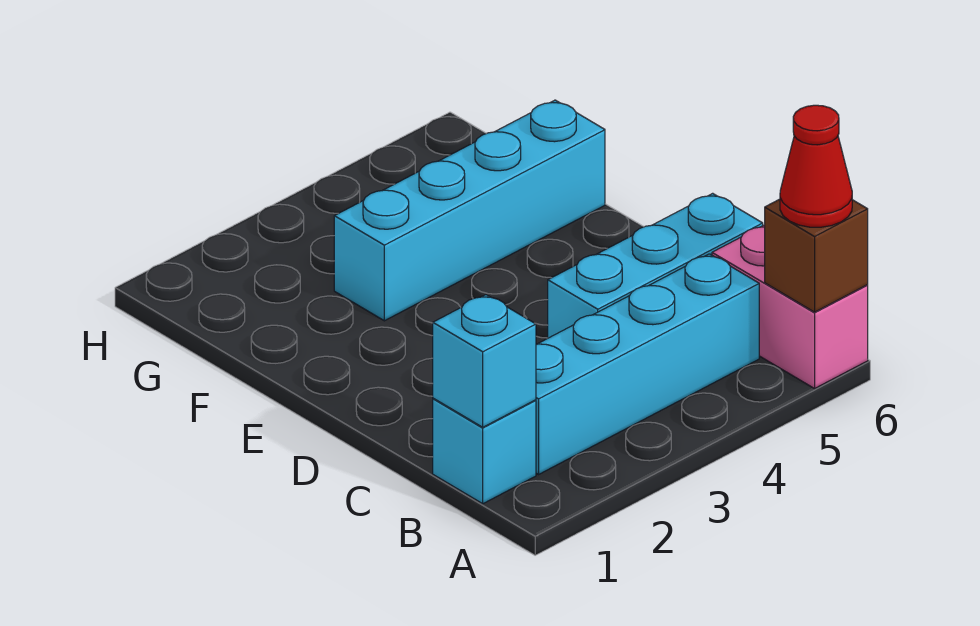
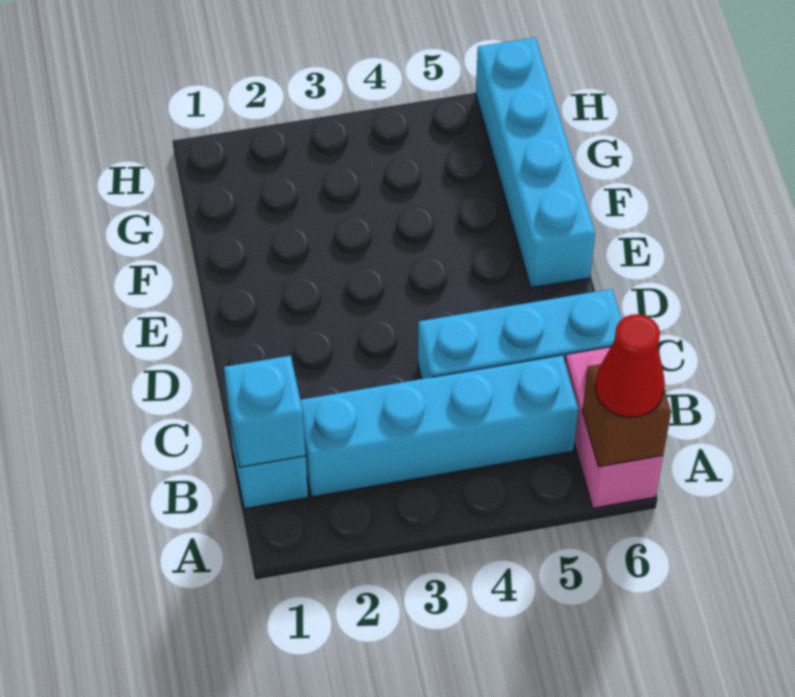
cyan brick F3:F6 level 1 -> cyan brick E6:H6 level 1

